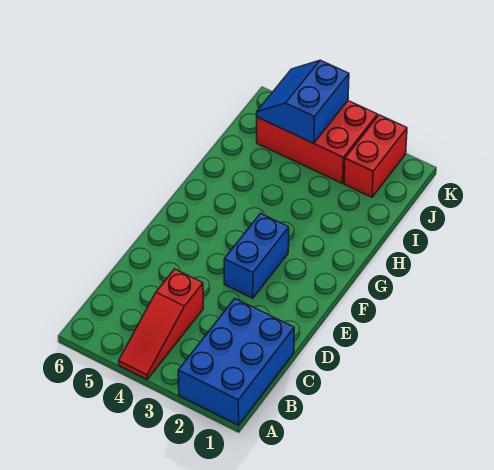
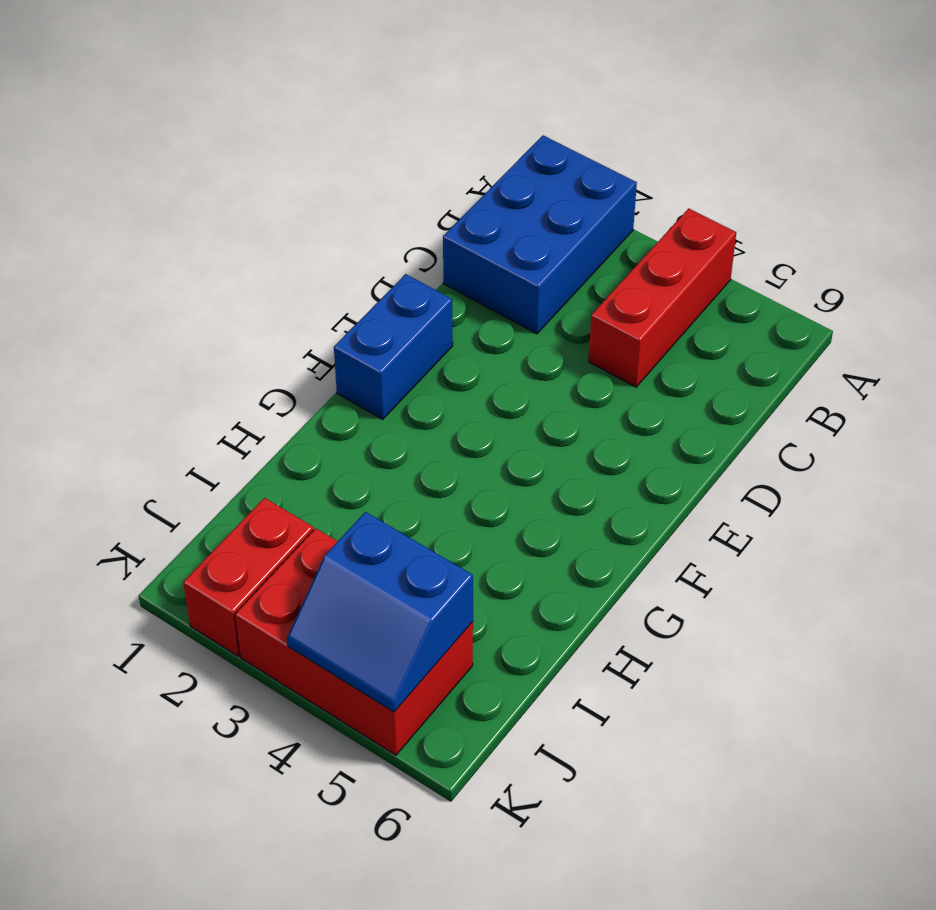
red slope A4:C4 level 1 top C -> red brick A4:C4 level 1
blue brick E3:F3 level 1 -> blue brick E1:F1 level 1
blue slope J4:K5 level 2 top 4 -> blue slope J4:K5 level 2 top J

